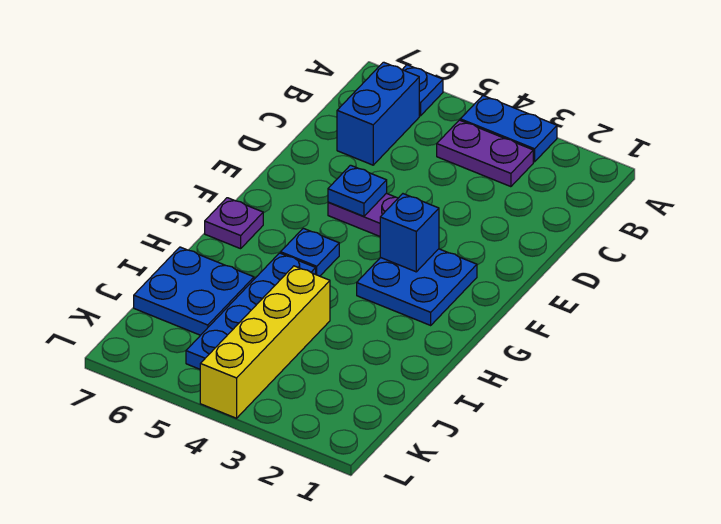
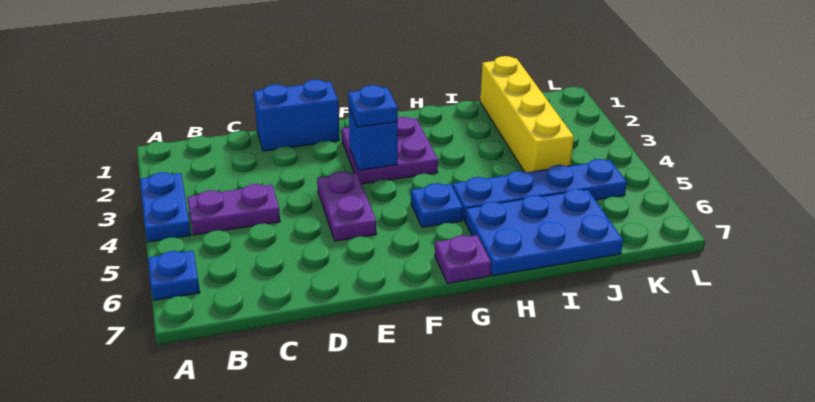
purple plate B3:B4 level 1 -> purple plate B4:C4 level 1
blue brick B6:C6 level 1 -> blue brick D1:E1 level 1
blue plate E5 level 2 -> blue plate F3 level 3
blue plate F2:G3 level 1 -> purple plate F2:G3 level 1
yellow brick I4:L4 level 1 -> yellow brick J1:J4 level 1
blue plate I6:J7 level 1 -> blue plate H6:J7 level 1

